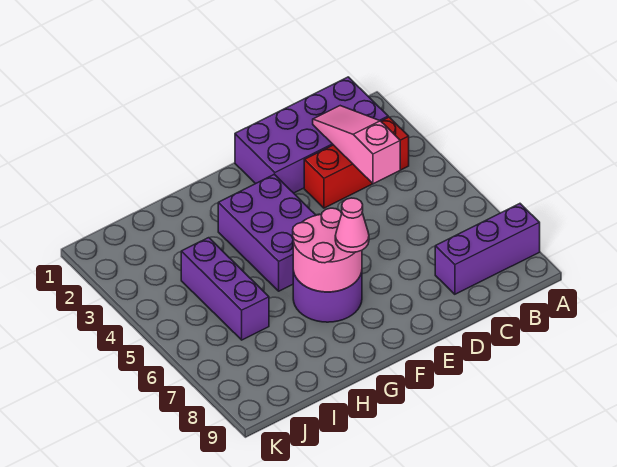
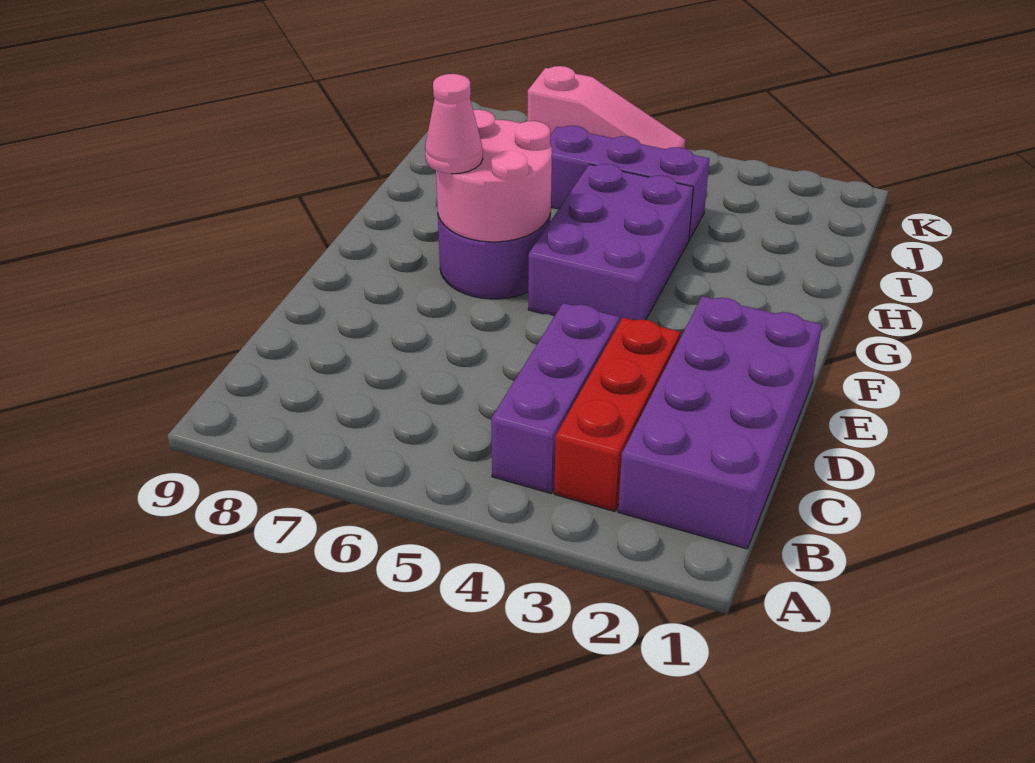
purple brick A8:C8 level 1 -> purple brick B4:D4 level 1
pink slope C2:C4 level 2 top 4 -> pink slope K5:K7 level 1 top 7
purple brick F3:G5 level 1 -> purple brick F4:H5 level 1

